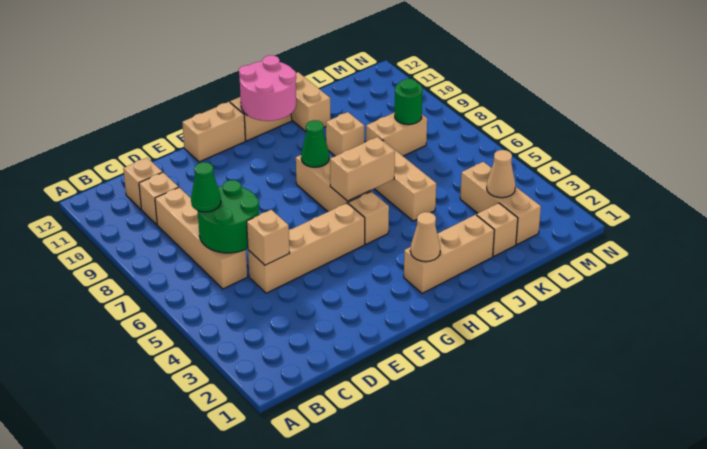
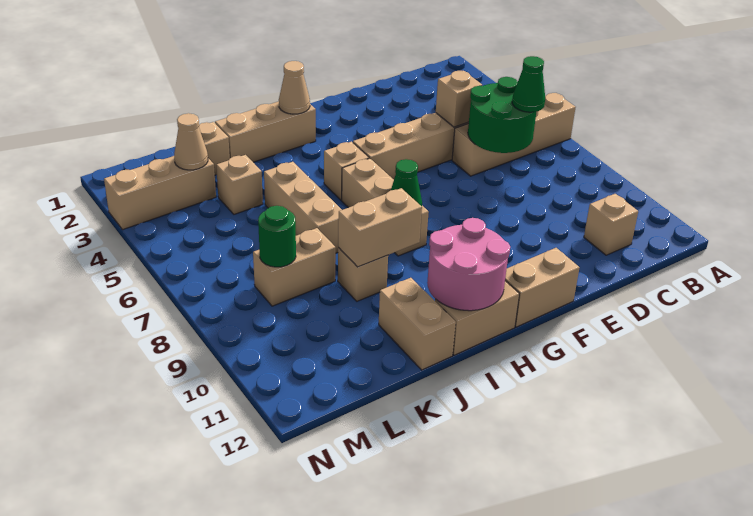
tan brick C6:C9 level 1 -> tan brick A6:D6 level 1
tan brick C10 level 1 -> tan brick K4 level 1
tan brick H6:I6 level 2 -> tan brick I9:J9 level 2
tan brick L2:L4 level 1 -> tan brick L3:N3 level 1

